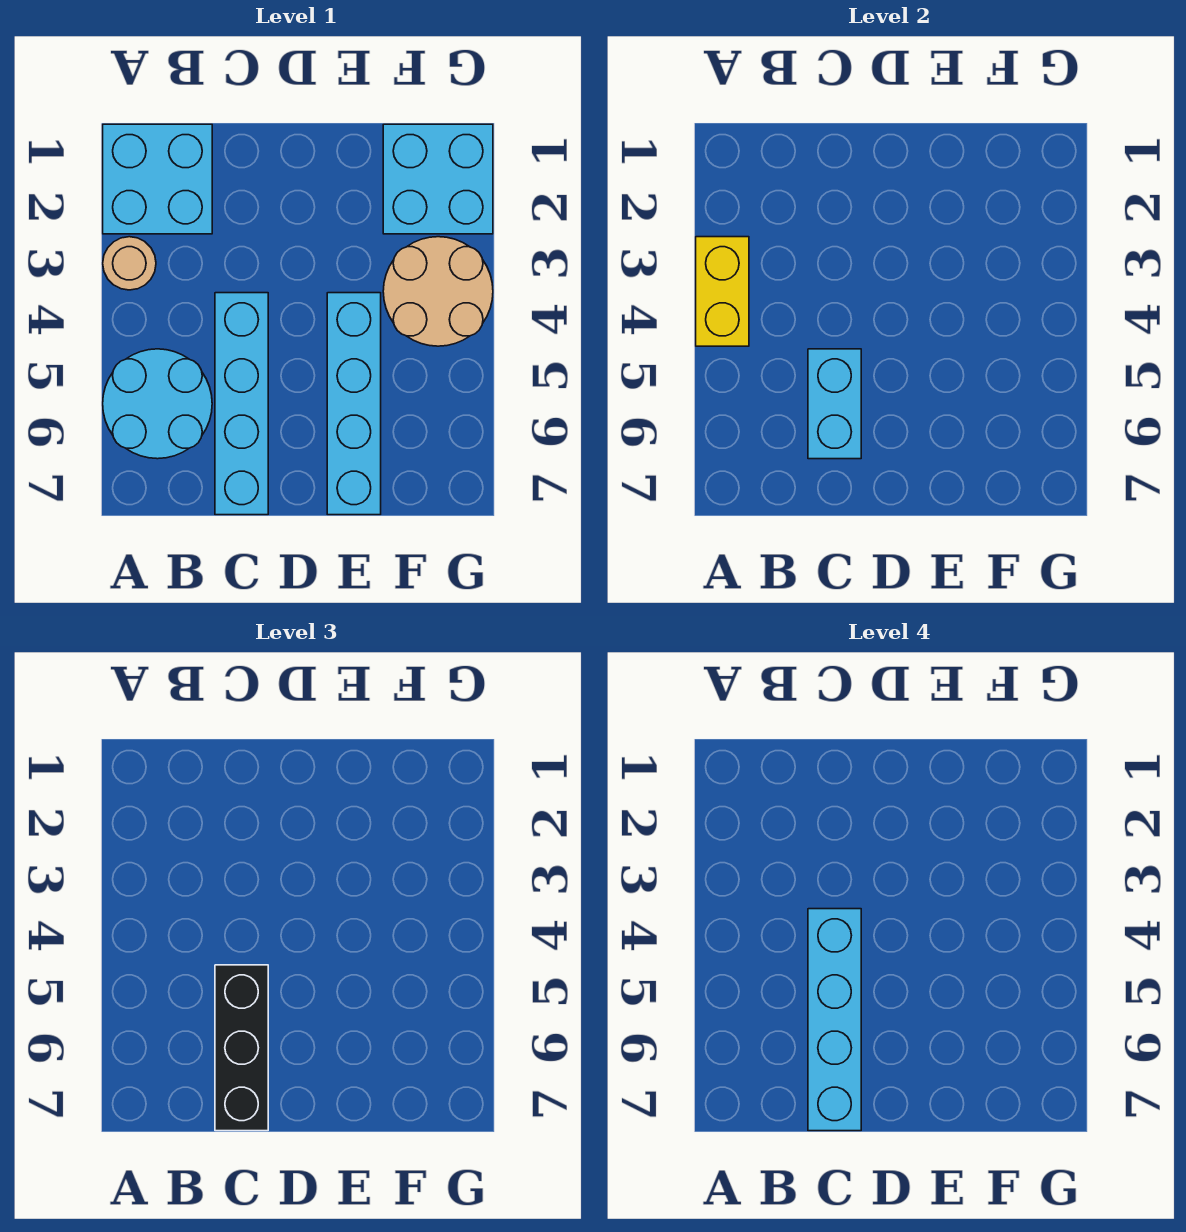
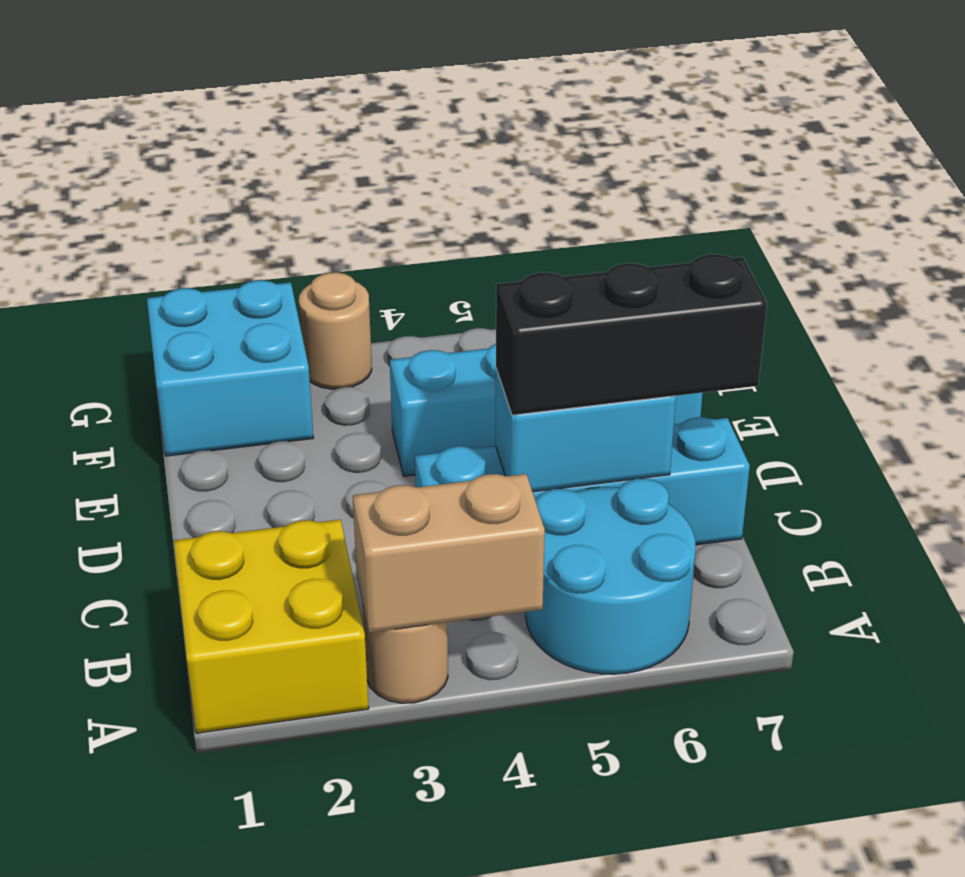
cyan brick A1:B2 level 1 -> yellow brick A1:B2 level 1
yellow brick A3:A4 level 2 -> tan brick A3:A4 level 2
cyan brick C4:C7 level 4 -> none
tan round brick F3:G4 level 1 -> tan round brick G3 level 1

